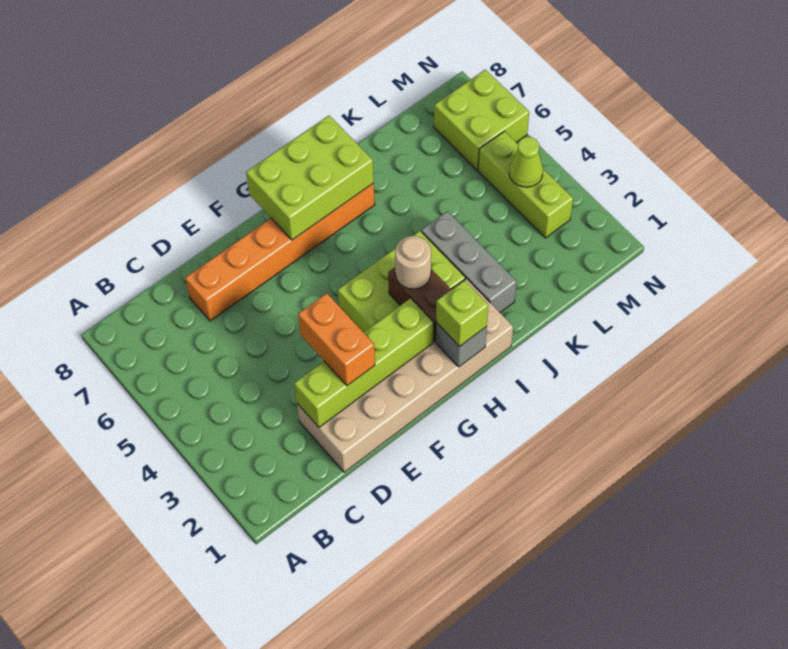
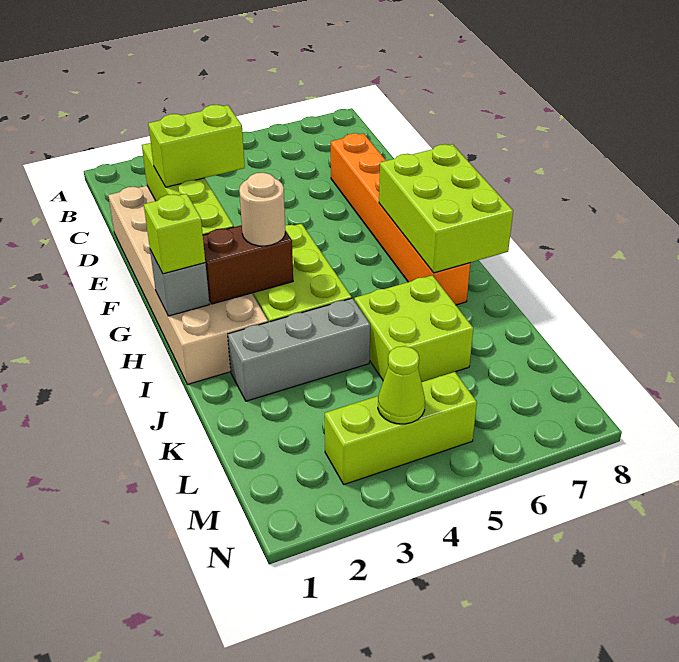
orange brick E2:E3 level 3 -> lime brick E2:E3 level 3
lime brick M6:N7 level 1 -> lime brick J5:K6 level 1

